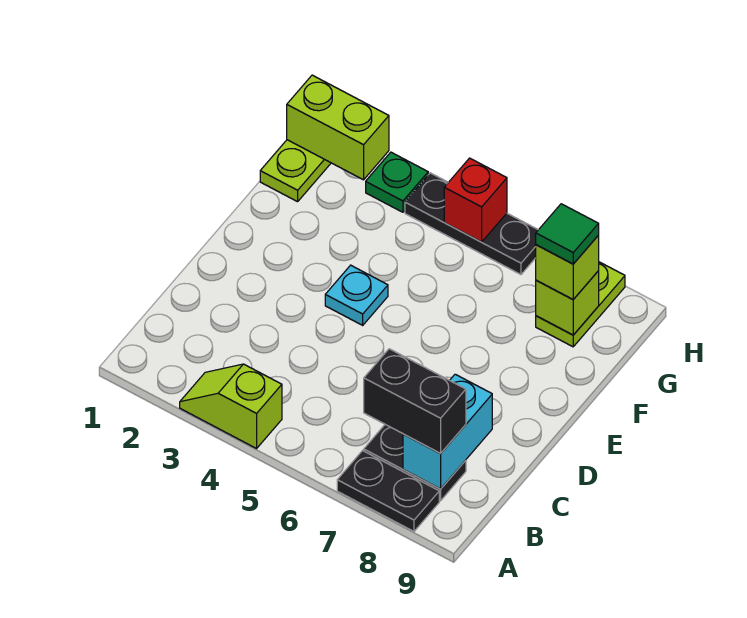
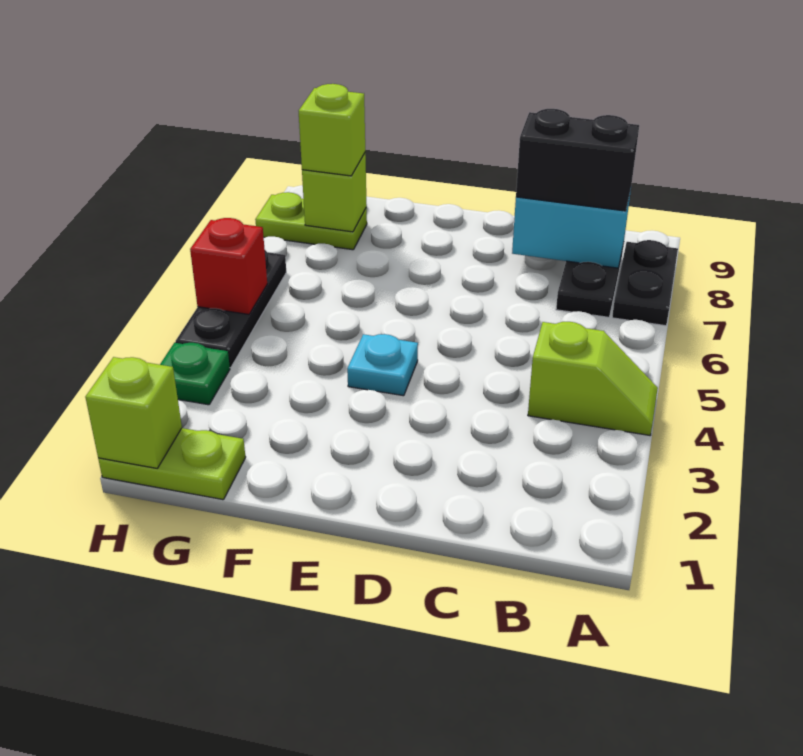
lime slope A3:A4 level 1 top 4 -> lime slope A4:B4 level 1 top B
black brick B7:B8 level 3 -> black brick B8:C8 level 3
green tile G8 level 4 -> none
lime brick H1:H2 level 2 -> lime brick H1 level 2

